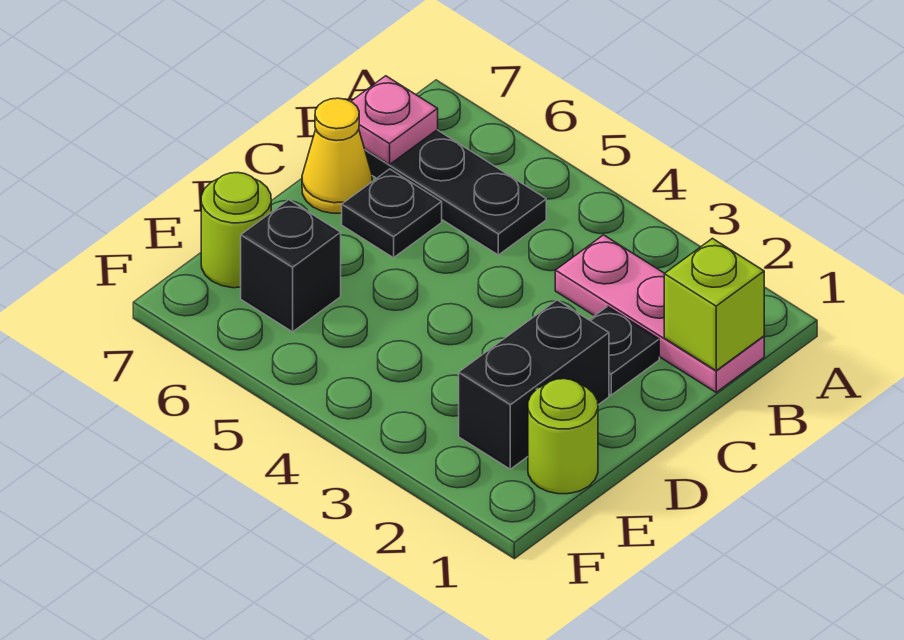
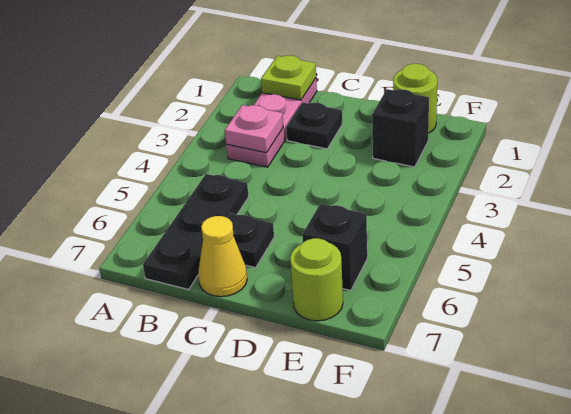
lime brick B1 level 2 -> lime plate B1 level 2
pink plate B7 level 2 -> pink plate B3 level 2
black brick D2:E2 level 1 -> black brick E2 level 1

